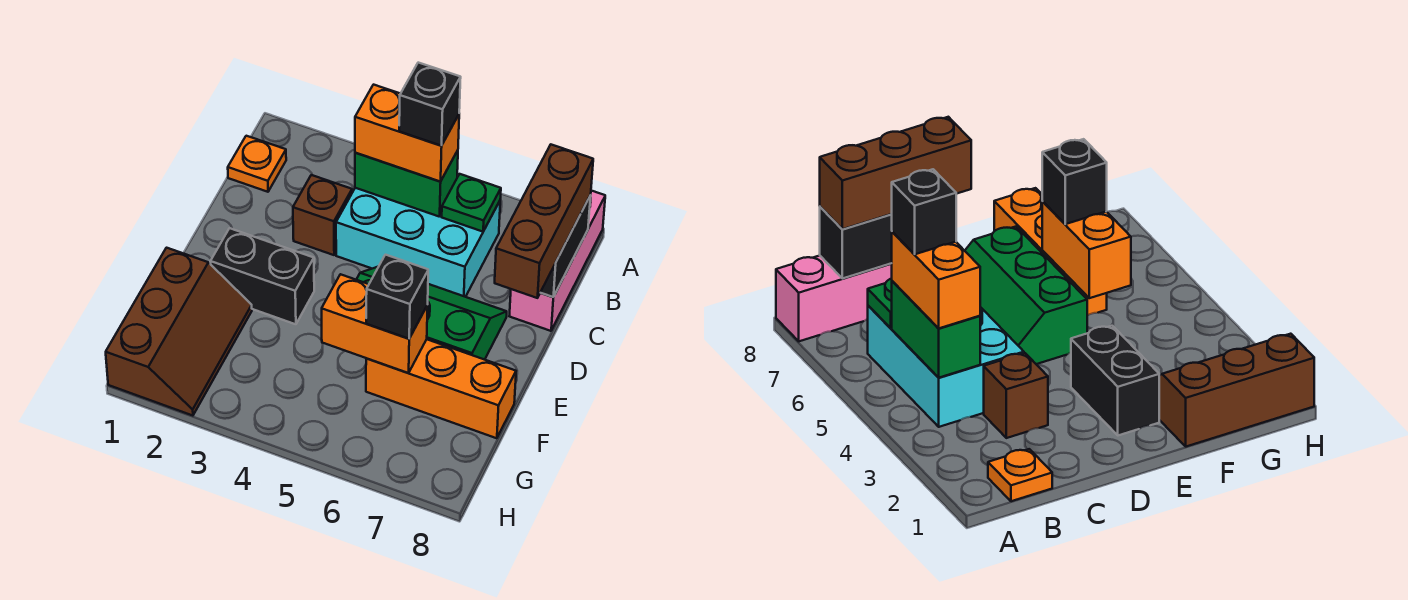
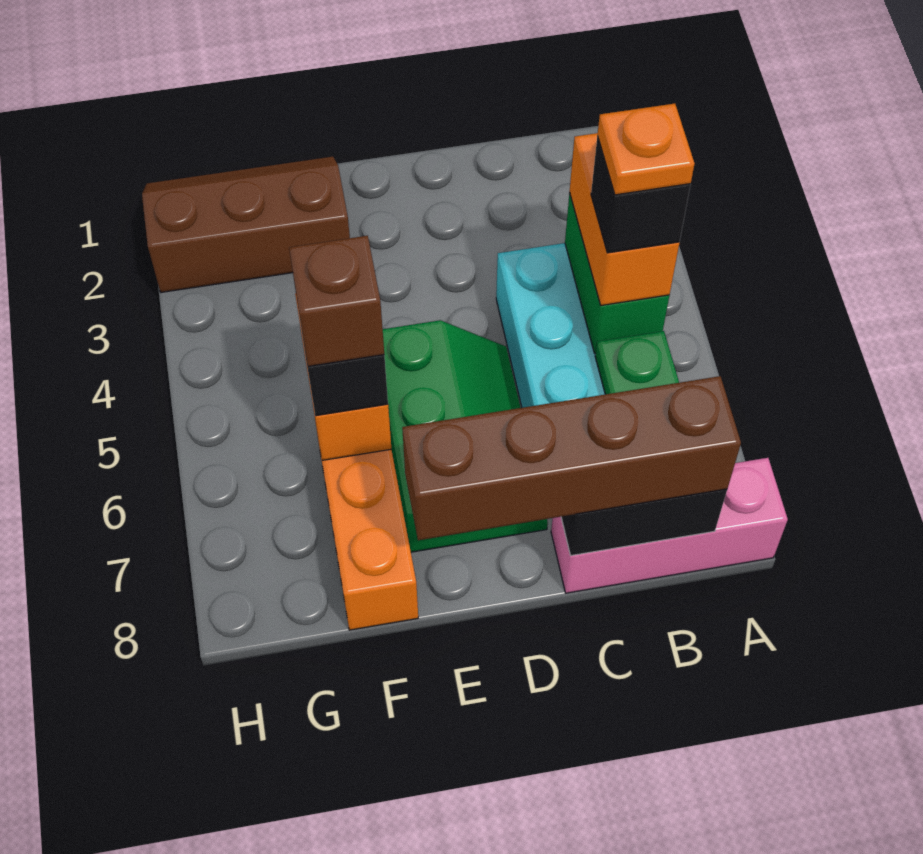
orange plate B1 level 1 -> orange plate B5 level 5
brown brick B8:D8 level 3 -> brown brick B8:E8 level 3
brown brick C3 level 1 -> brown brick F6 level 4
black brick E2:E3 level 1 -> none
brown slope F1:H2 level 1 top 1 -> brown slope F1:H2 level 1 top 2

